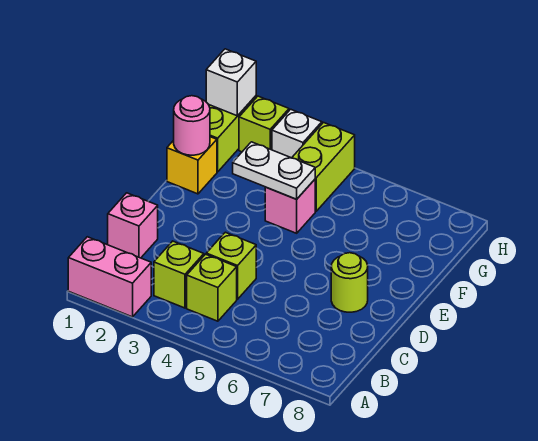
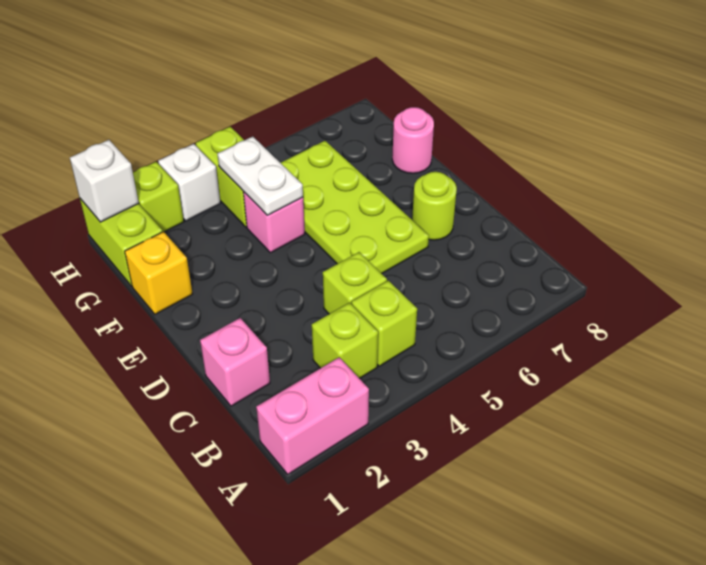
none -> lime plate D5:G6 level 1
pink round brick F1 level 2 -> pink round brick F8 level 1
white plate F3:F4 level 2 -> white plate F4:G4 level 2

